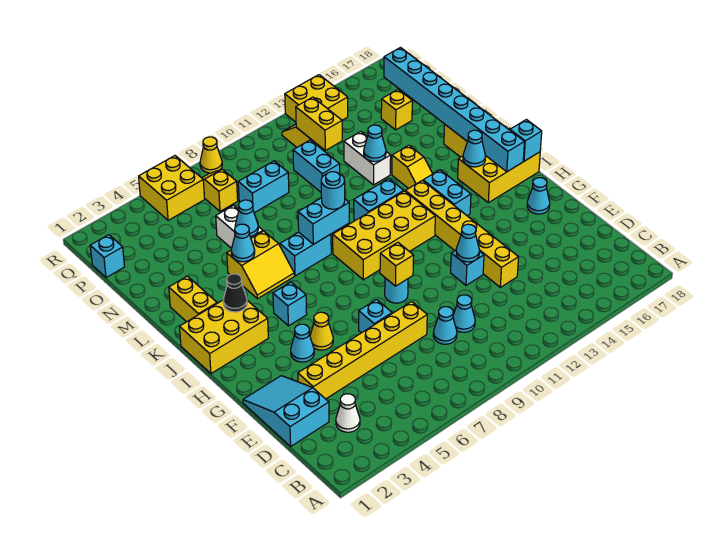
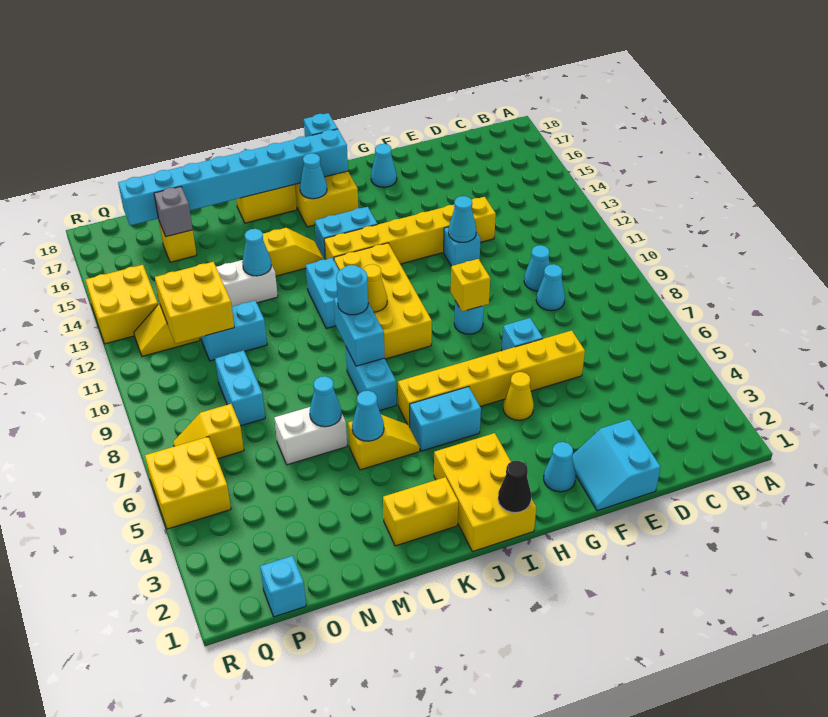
white cone C3 level 1 -> none
cyan slope D1:F2 level 1 top D -> cyan slope E1:F2 level 1 top E
yellow brick E3:E8 level 1 -> yellow brick E6:J6 level 1
cyan cone G4 level 1 -> cyan cone G2 level 1
cyan brick I5 level 1 -> cyan brick I5:J5 level 1
black cone J3 level 2 -> black cone I1 level 2
yellow slope K5:L6 level 1 top L -> yellow slope K5:L5 level 1 top L
yellow brick O12:P12 level 2 -> yellow brick O11:P12 level 2
none -> grey brick O16 level 2
yellow cone R8 level 1 -> yellow cone J10 level 2

